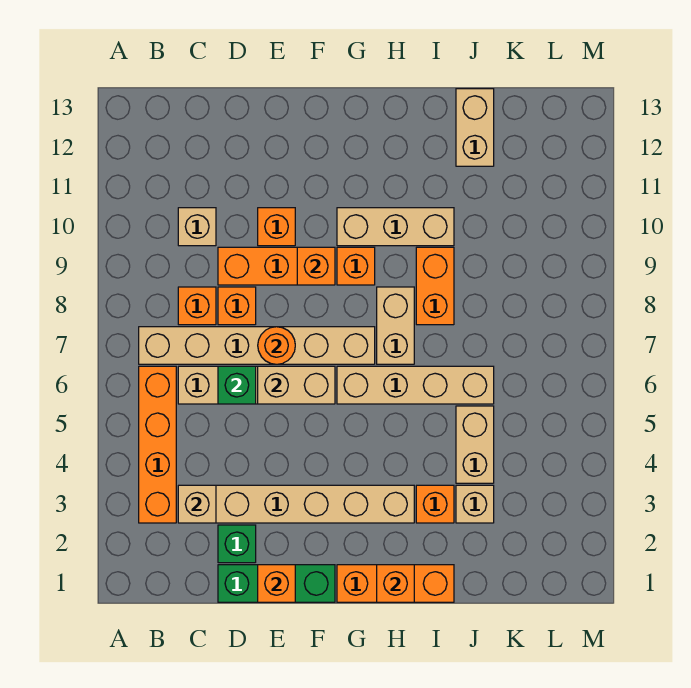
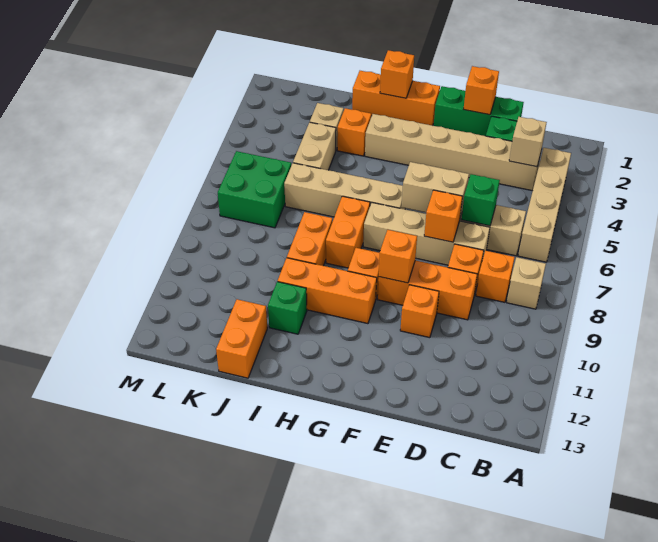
orange brick B3:B6 level 1 -> tan brick B3:B6 level 1
tan brick B7:G7 level 1 -> tan brick D7:G7 level 1
tan brick C10 level 1 -> tan brick B8 level 1
orange round brick E7 level 2 -> orange brick E7 level 2
tan brick G10:I10 level 1 -> orange brick G10:I10 level 1
tan brick H7:H8 level 1 -> orange brick H7:H8 level 1
none -> green brick I11 level 1
tan brick J12:J13 level 1 -> orange brick J12:J13 level 1
none -> green brick K6:L7 level 1

